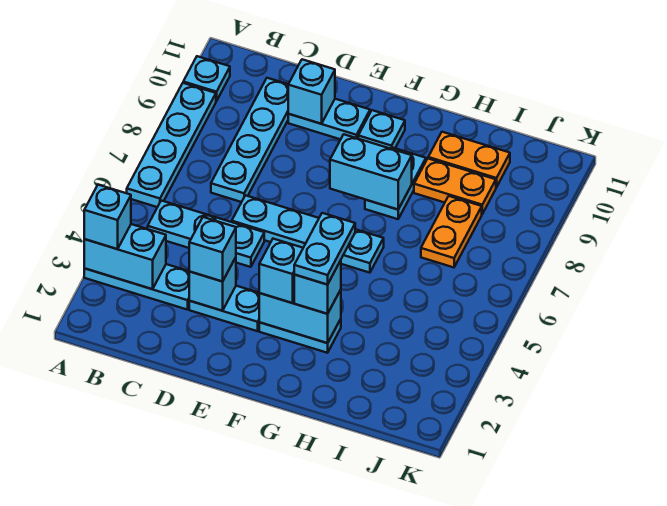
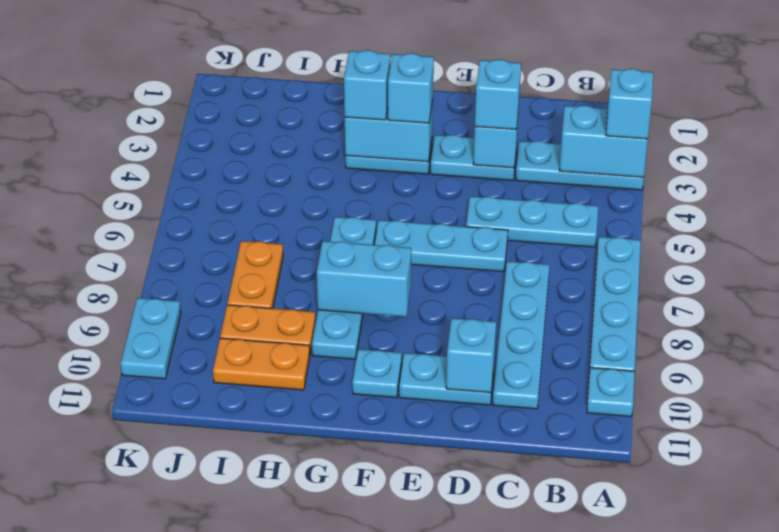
cyan plate G3:G4 level 4 -> cyan plate K9:K10 level 1

